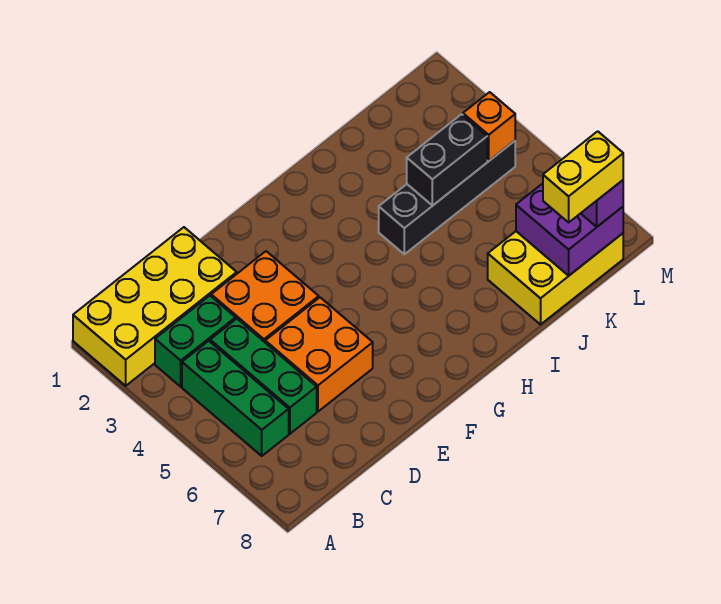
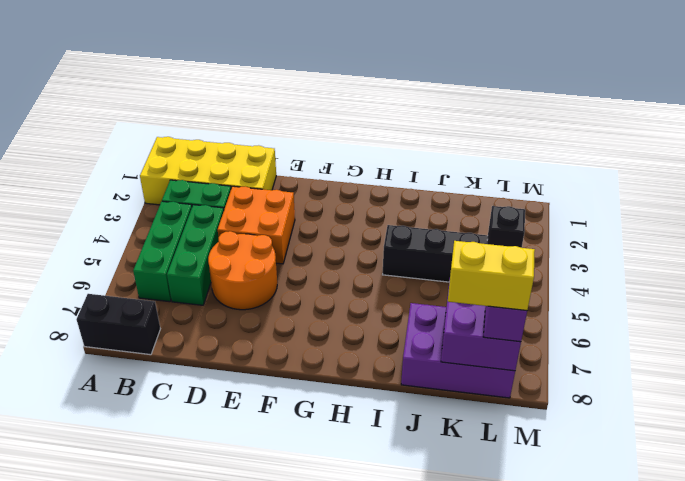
orange brick D5:E6 level 1 -> orange round brick D5:E6 level 1
black brick J4:K4 level 2 -> black brick A8:B8 level 1
yellow brick J7:L8 level 1 -> purple brick J7:L8 level 1
orange brick L4 level 2 -> black brick L4 level 2

